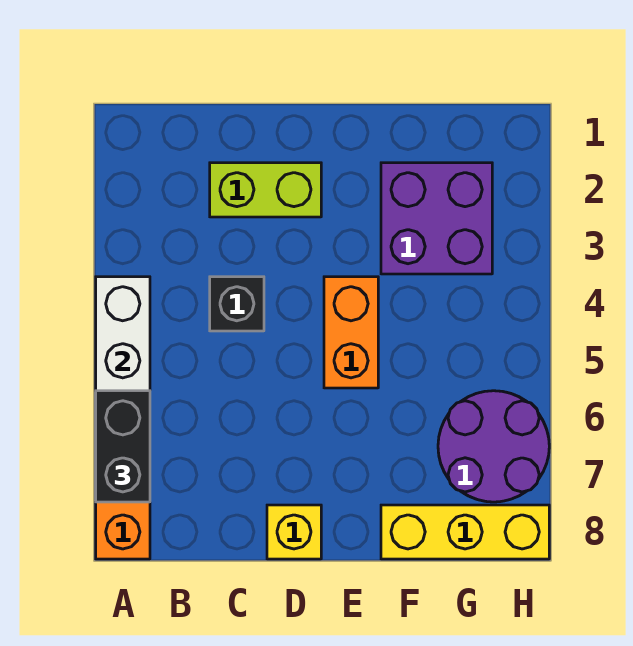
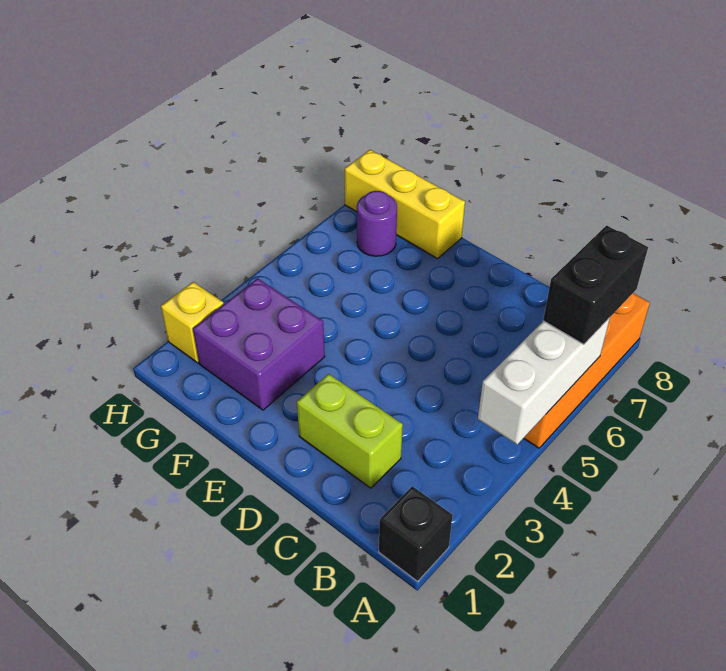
black brick C4 level 1 -> black brick A1 level 1
yellow brick D8 level 1 -> yellow brick H2 level 1
orange brick E4:E5 level 1 -> none
purple round brick G6:H7 level 1 -> purple round brick G7 level 1

